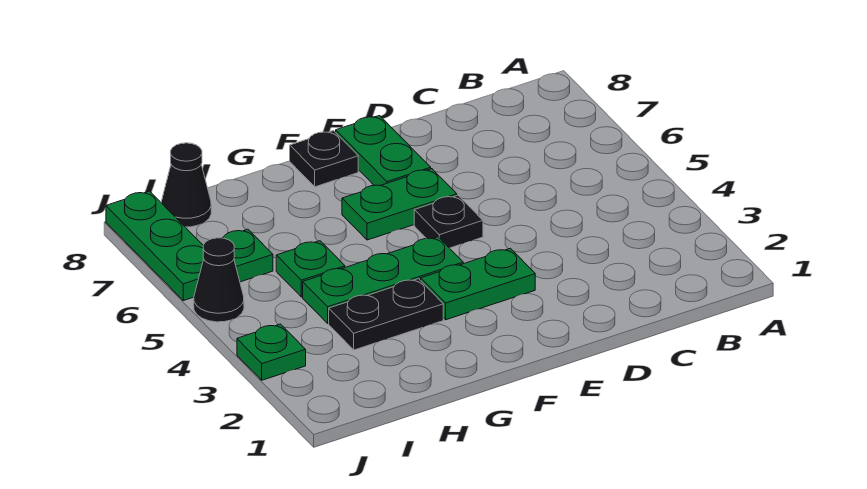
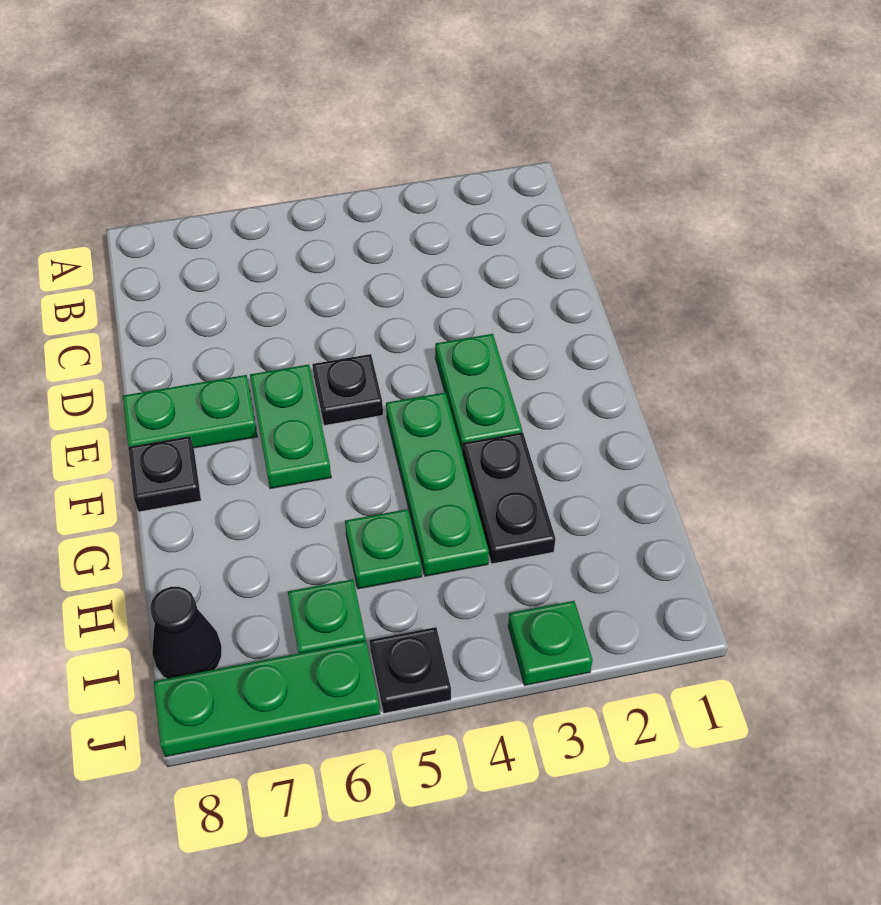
black cone J5 level 1 -> black plate J5 level 1

